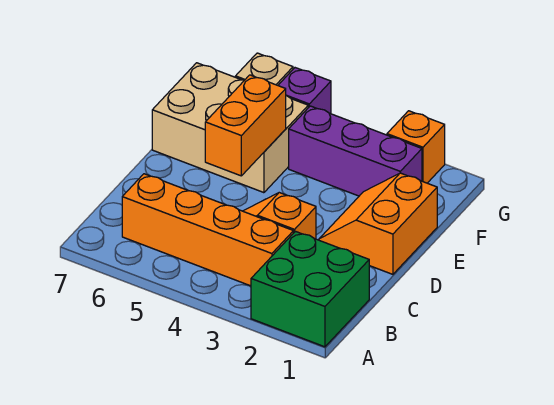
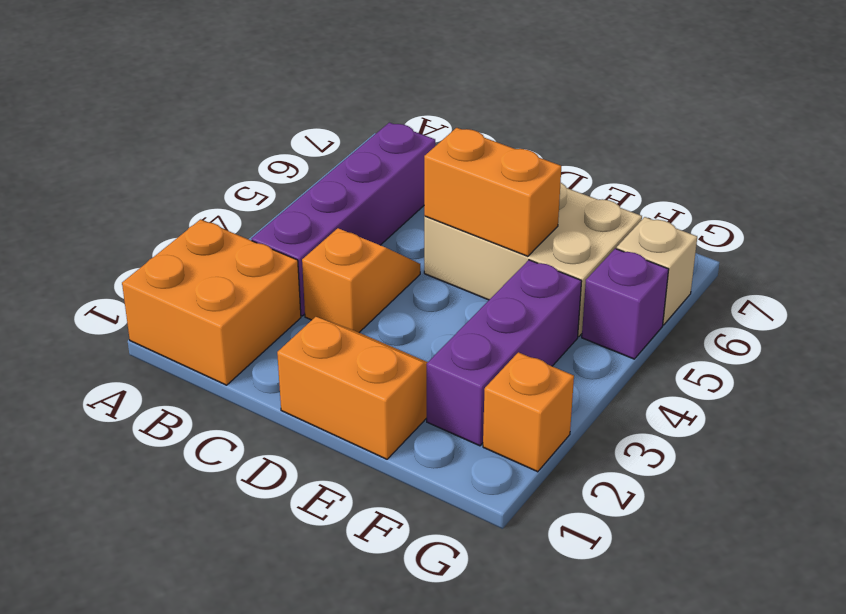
green brick A1:B2 level 1 -> orange brick A1:B2 level 1
orange brick B3:B6 level 1 -> purple brick B3:B6 level 1
tan brick E5:F7 level 1 -> tan brick D5:F6 level 1

